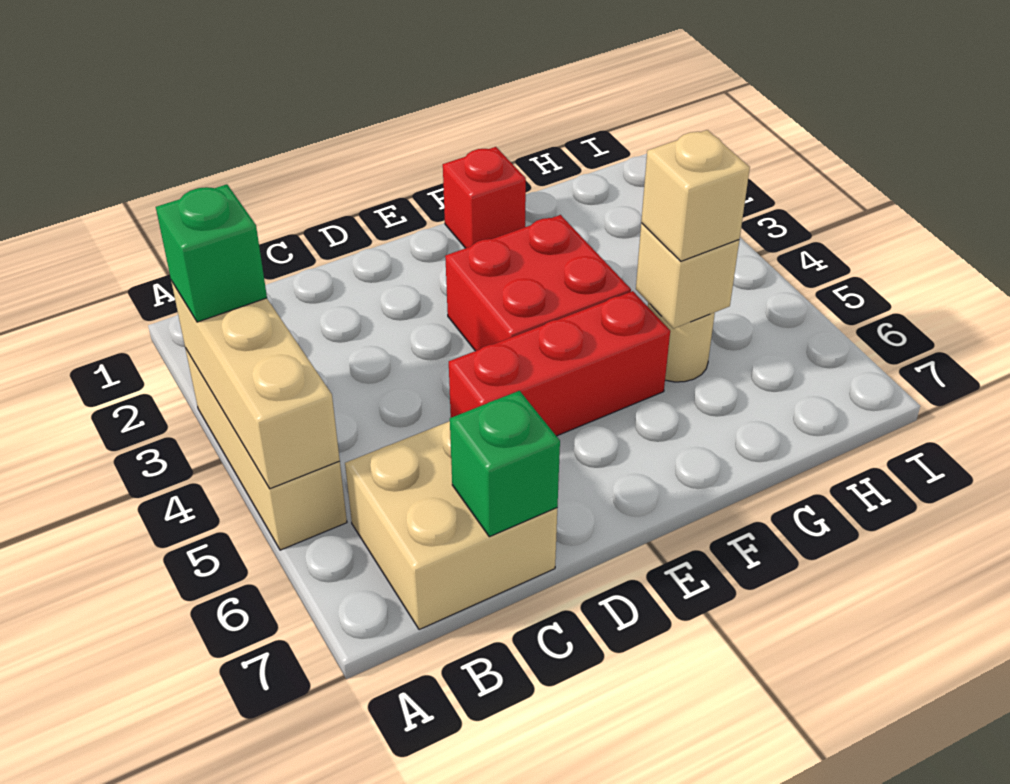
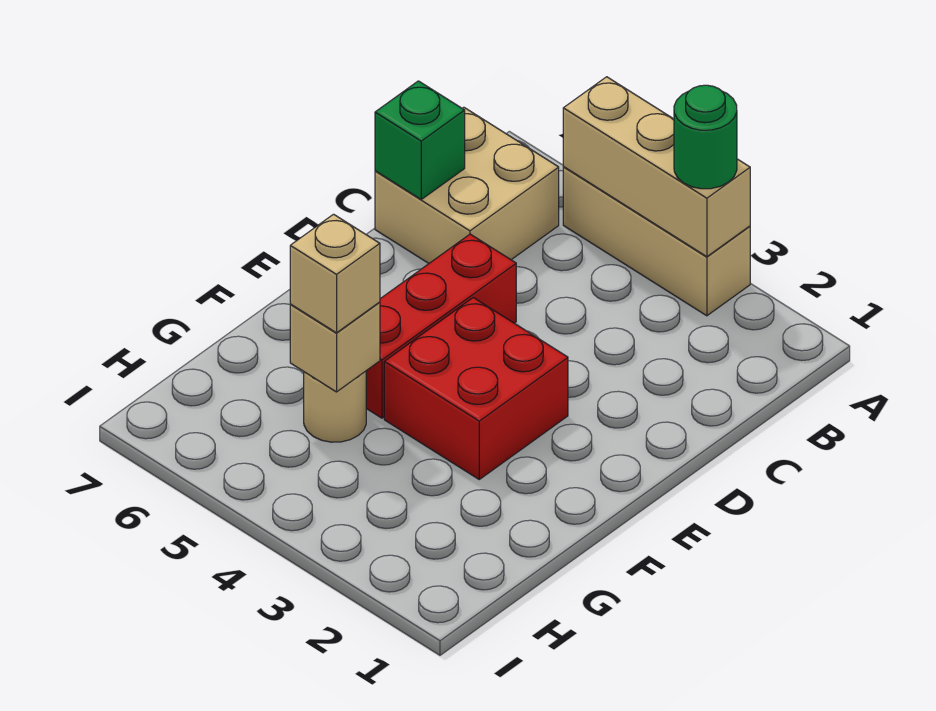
green brick A3 level 3 -> green round brick A3 level 3
red brick F1 level 1 -> none

